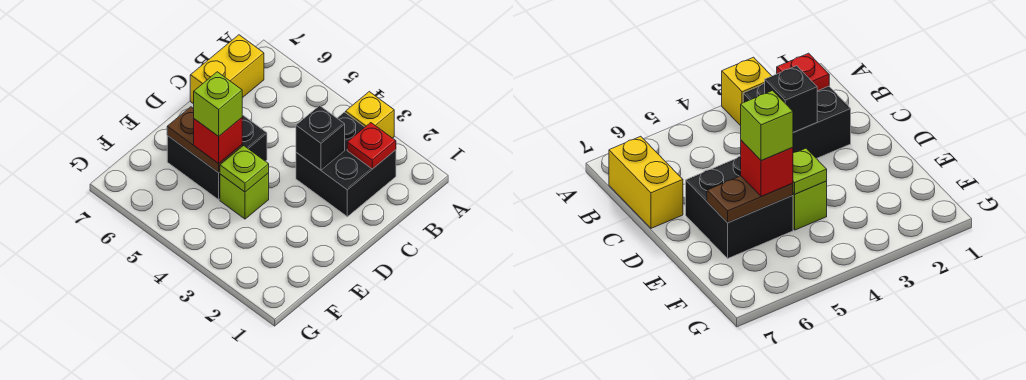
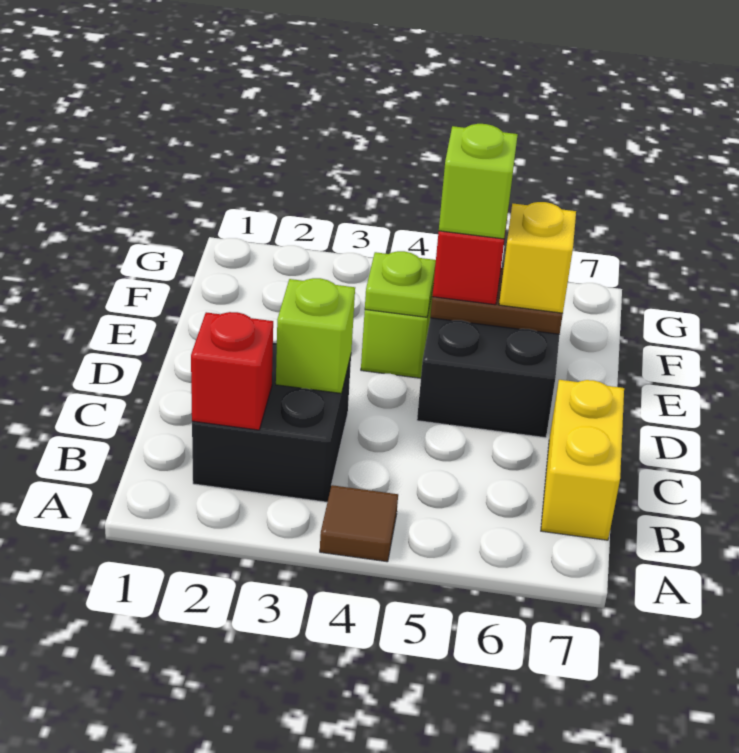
yellow brick A3 level 1 -> yellow brick E6 level 3
none -> brown tile A4 level 1
red plate B2 level 2 -> red brick B2 level 2
black brick C3 level 2 -> lime brick C3 level 2

